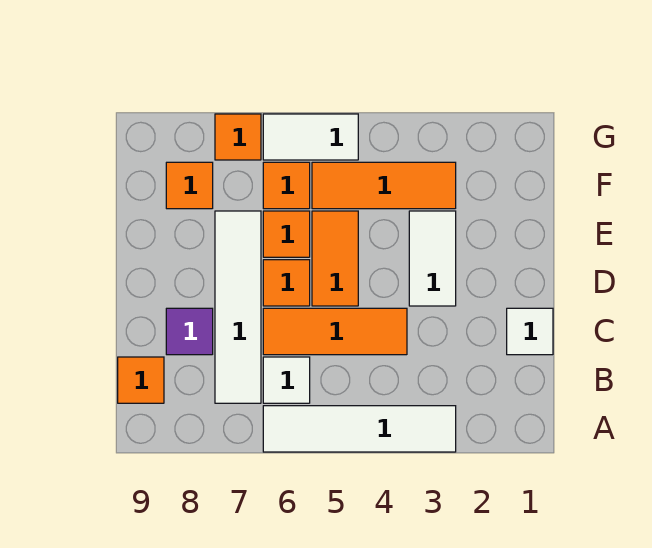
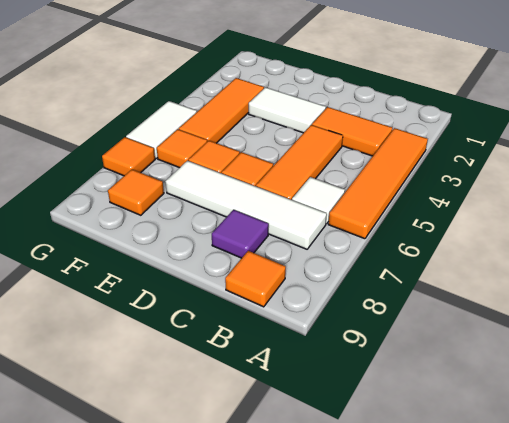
white tile A3:A6 level 1 -> orange tile A3:A6 level 1
white tile C1 level 1 -> none
orange tile D5:E5 level 1 -> orange tile B3:C3 level 1

